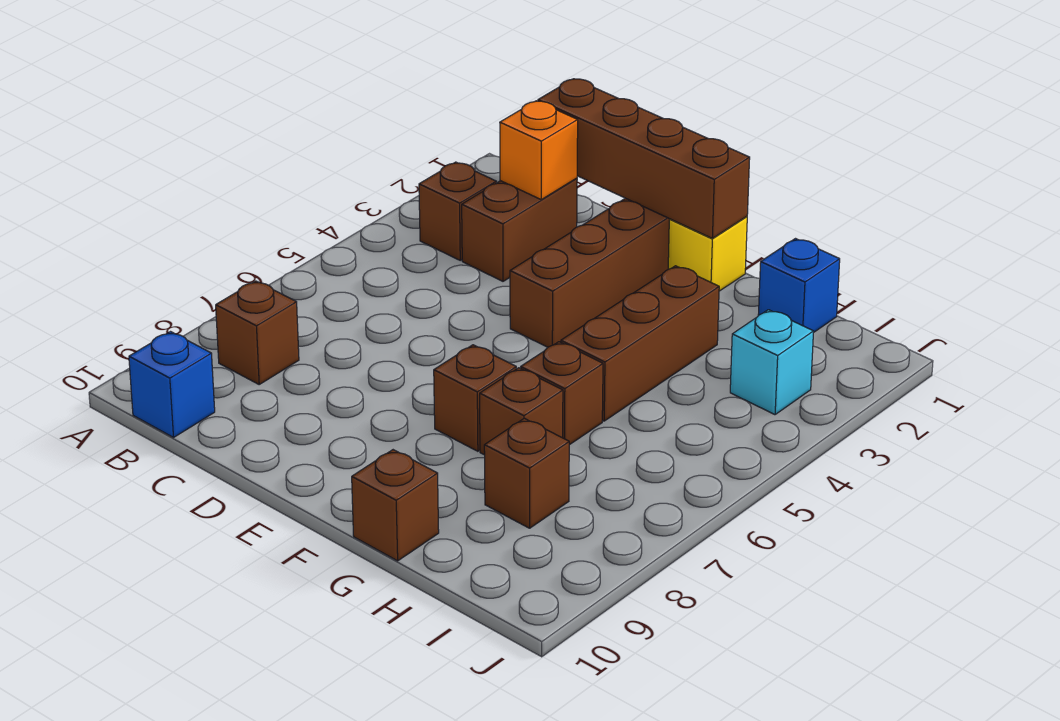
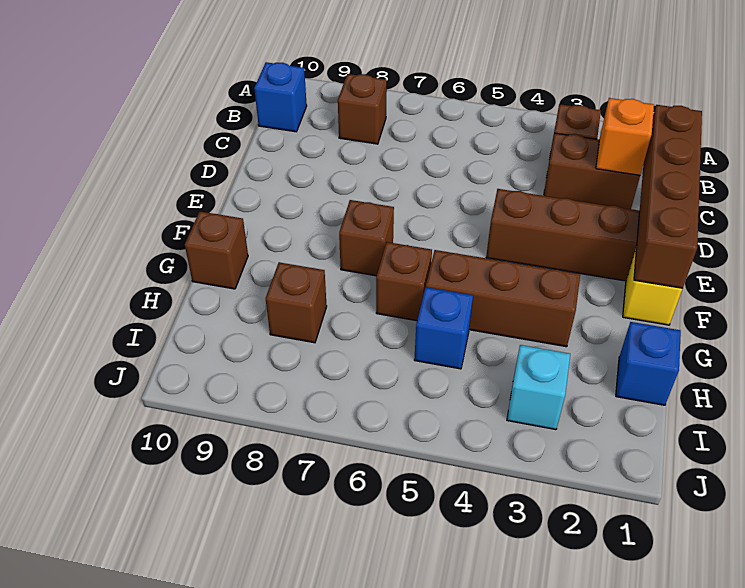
brown brick G7 level 1 -> none
none -> blue brick H5 level 1

